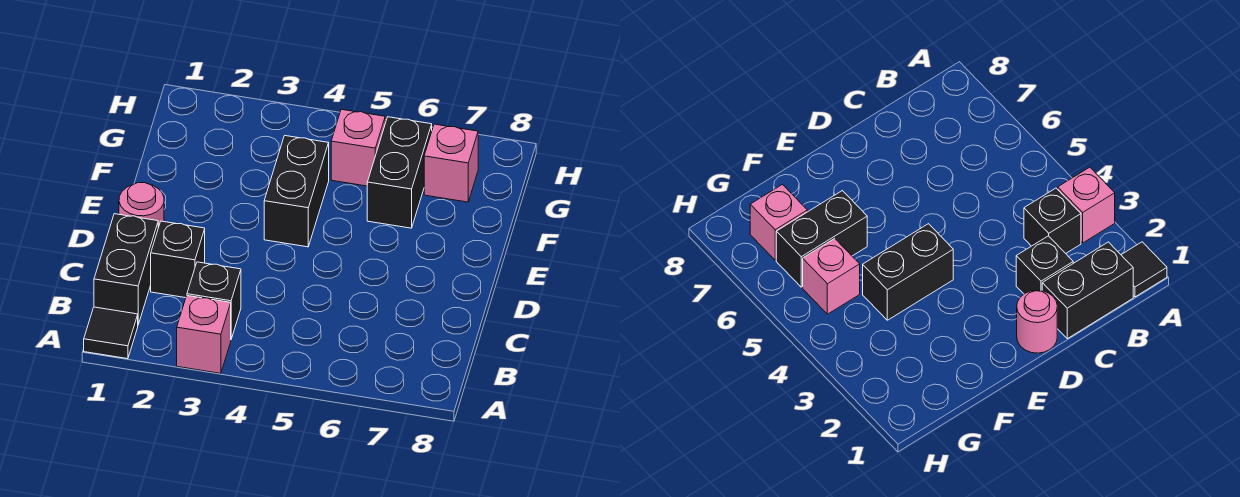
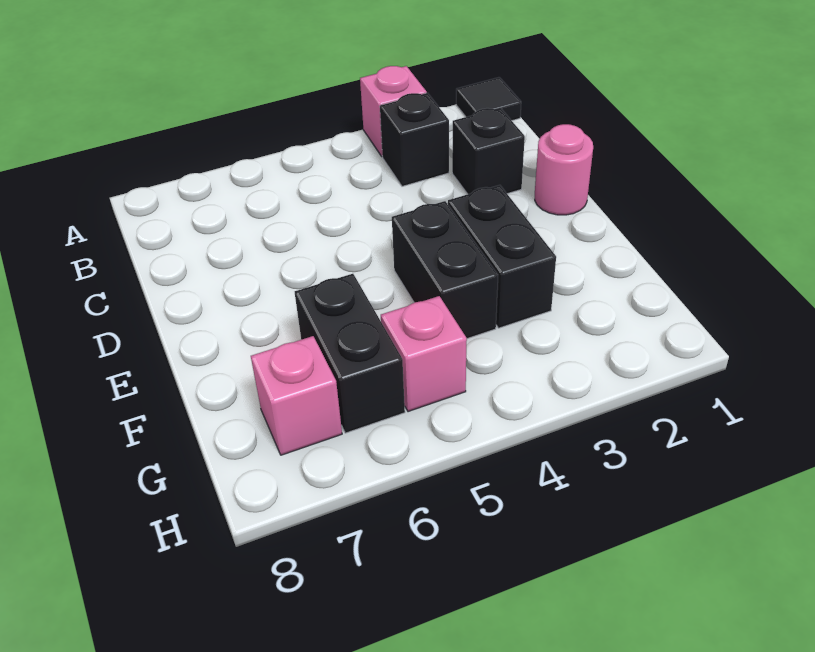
black brick B1:C1 level 1 -> black brick E3:F3 level 1

